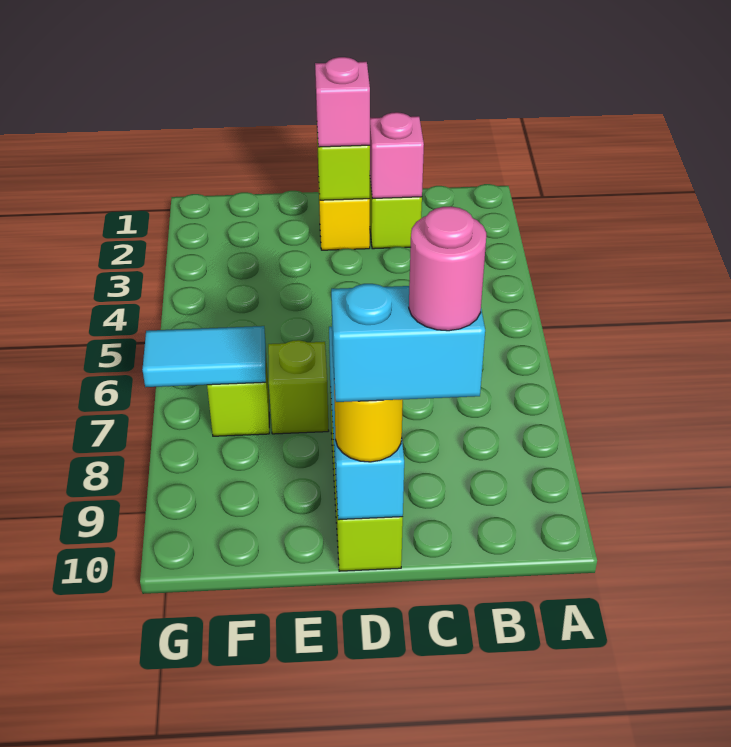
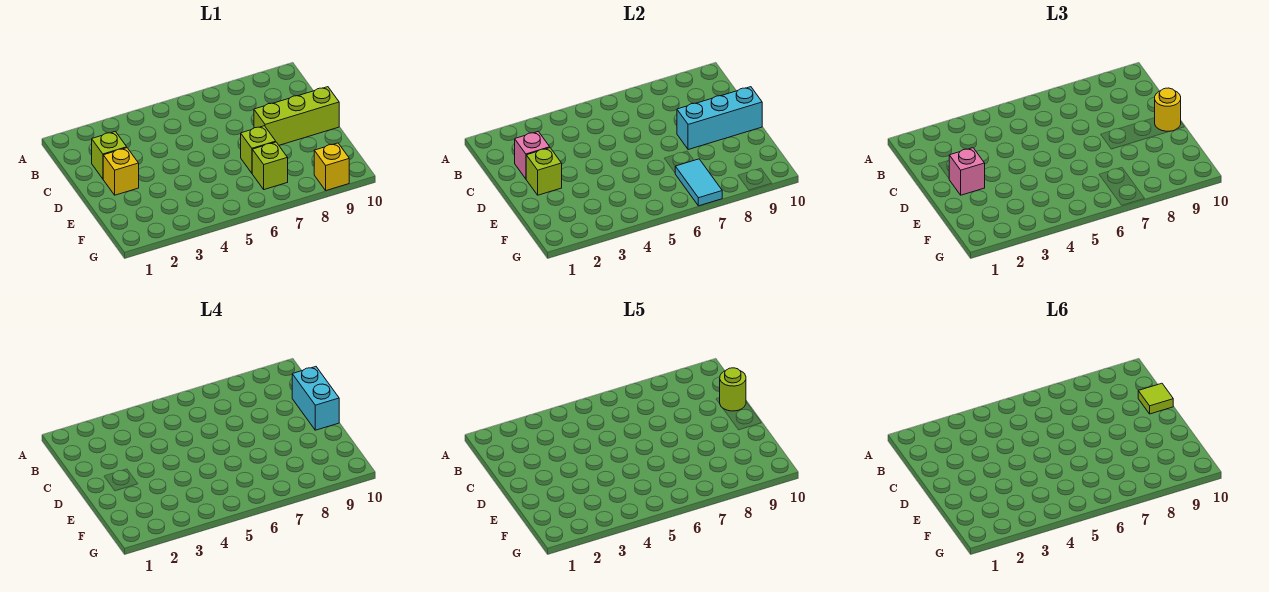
pink round brick C10 level 5 -> lime round brick C10 level 5
none -> lime tile C10 level 6
none -> yellow brick G9 level 1

